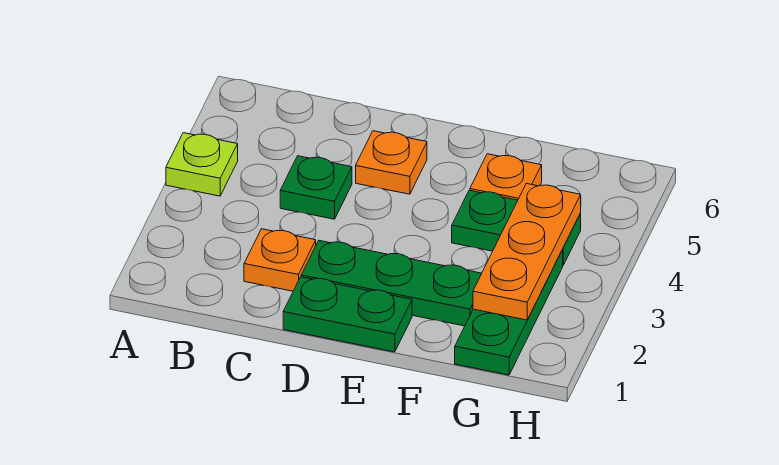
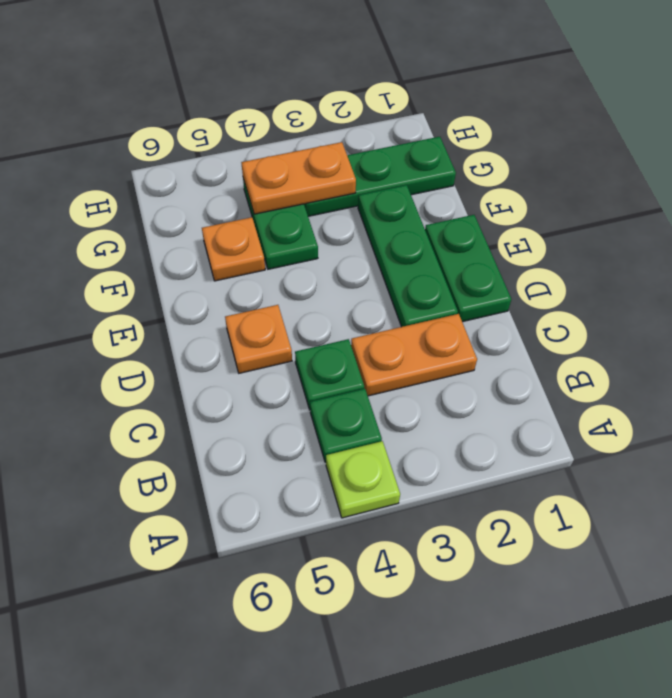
none -> green plate B4 level 1
orange plate C2 level 1 -> orange plate C2:C3 level 1
orange plate G2:G4 level 2 -> orange plate G3:G4 level 2

